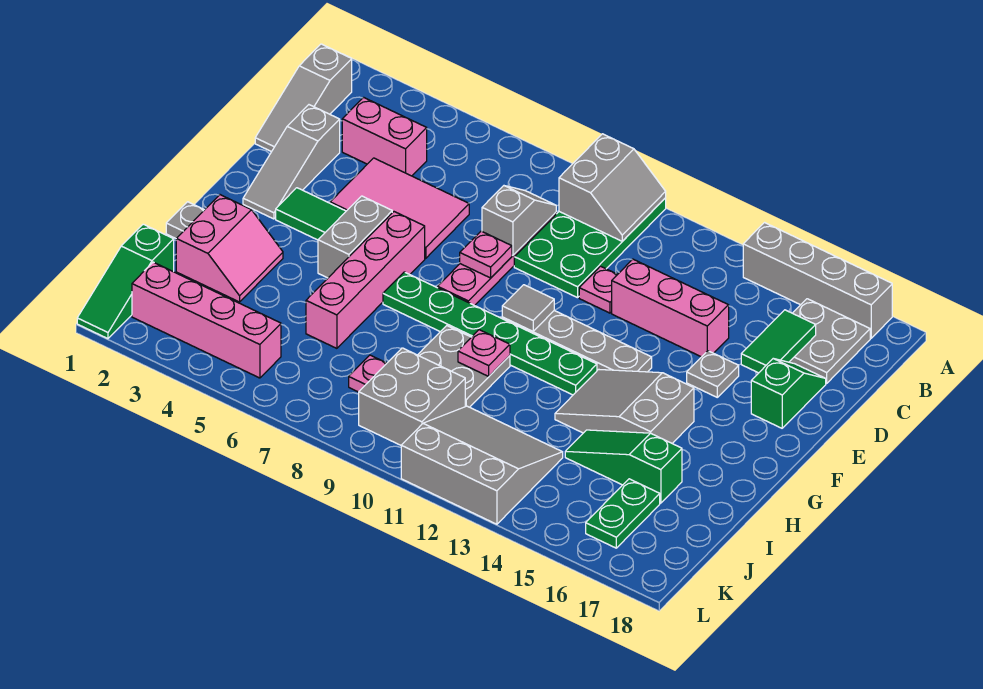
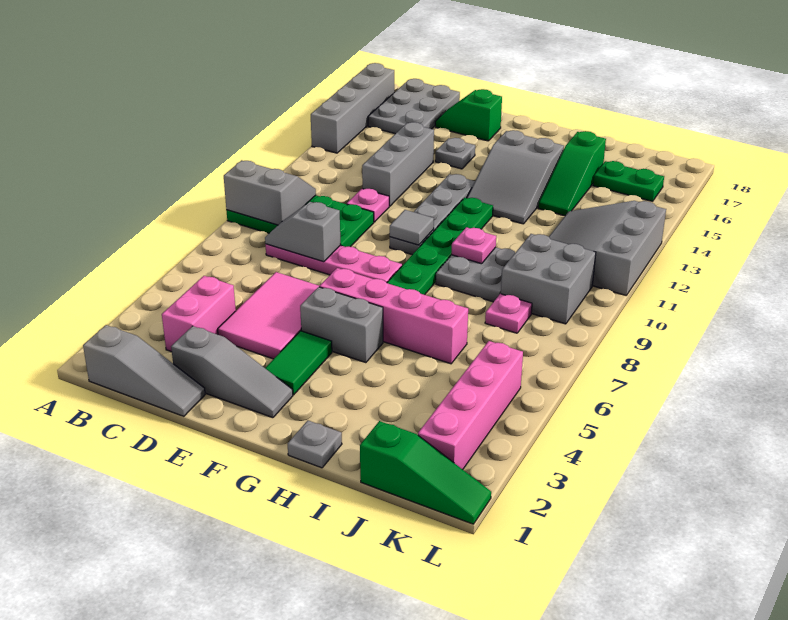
grey plate B16:C17 level 1 -> grey plate B16:C18 level 1
green tile C16:D16 level 2 -> none
pink brick D12:D14 level 1 -> grey brick D12:D14 level 1
pink plate E8 level 2 -> none
pink slope H2:I3 level 1 top 2 -> none

